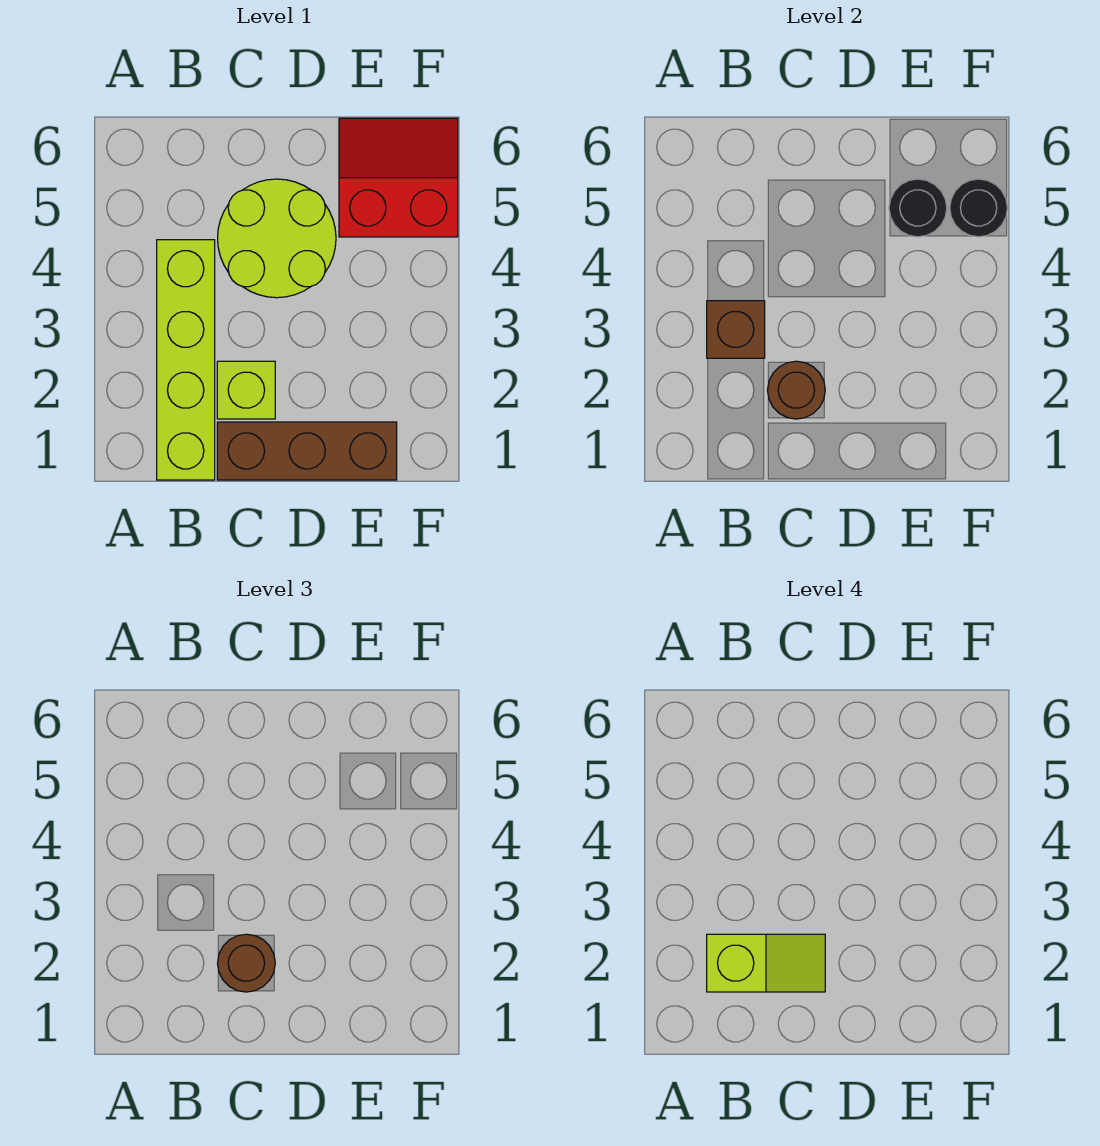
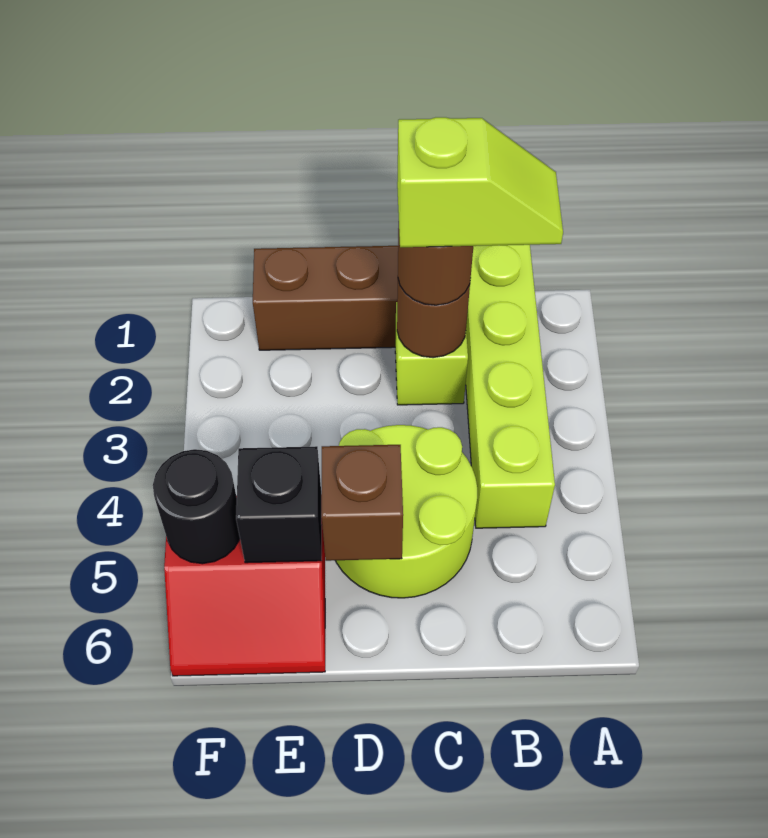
lime slope B2:C2 level 4 top B -> lime slope B2:C2 level 4 top C
brown brick B3 level 2 -> brown brick D5 level 2
black round brick E5 level 2 -> black brick E5 level 2

